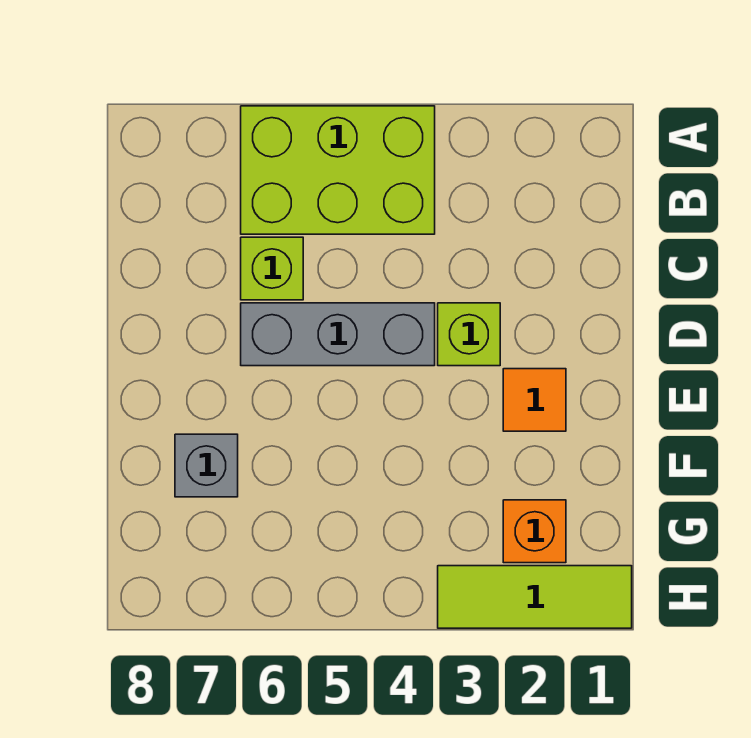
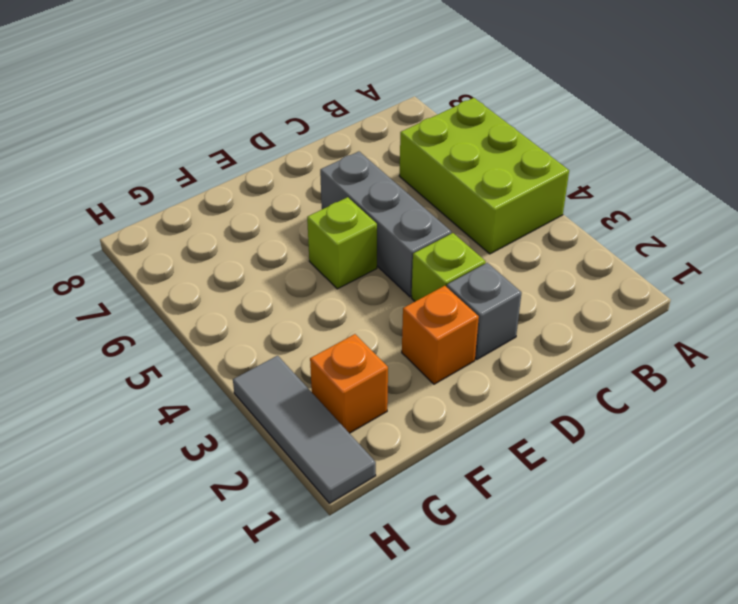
lime brick C6 level 1 -> lime brick E5 level 1
orange tile E2 level 1 -> orange brick E2 level 1
grey brick F7 level 1 -> grey brick D2 level 1
lime tile H1:H3 level 1 -> grey tile H1:H3 level 1

